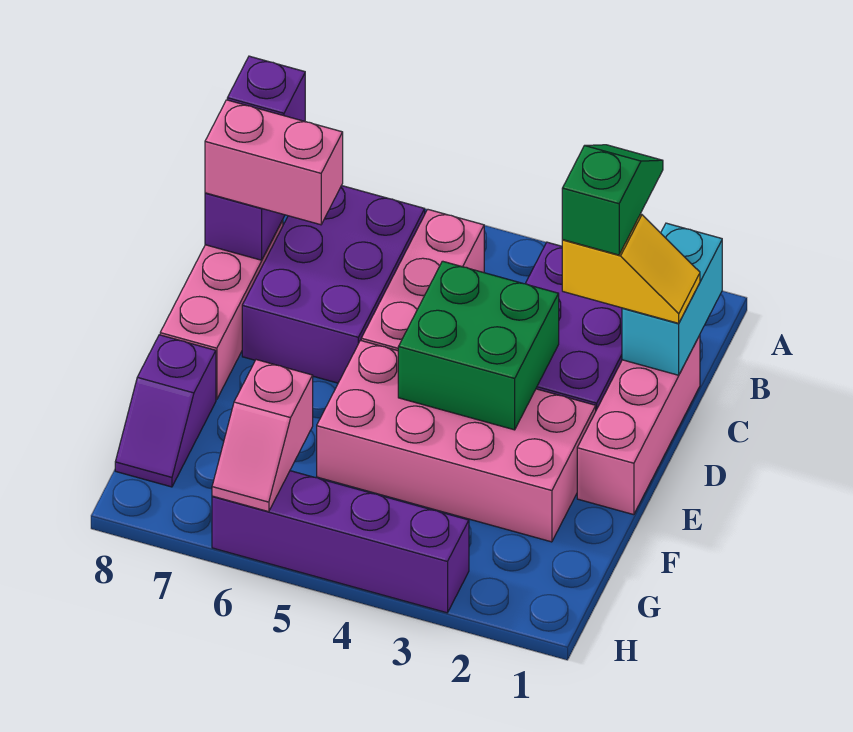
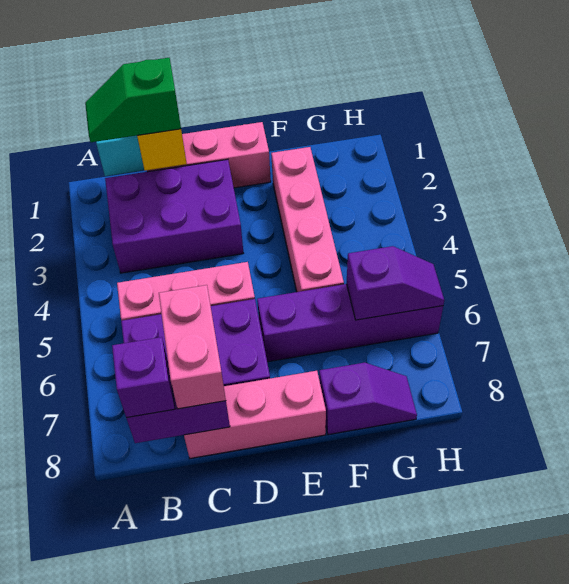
green brick D3:E4 level 2 -> none
pink brick E2:F5 level 1 -> pink brick F2:F5 level 1
pink slope G6:H6 level 2 top G -> purple slope G6:H6 level 2 top G
purple brick H3:H6 level 1 -> purple brick E6:H6 level 1

